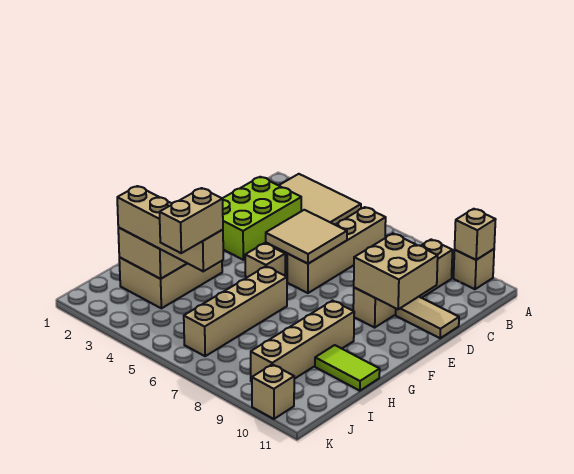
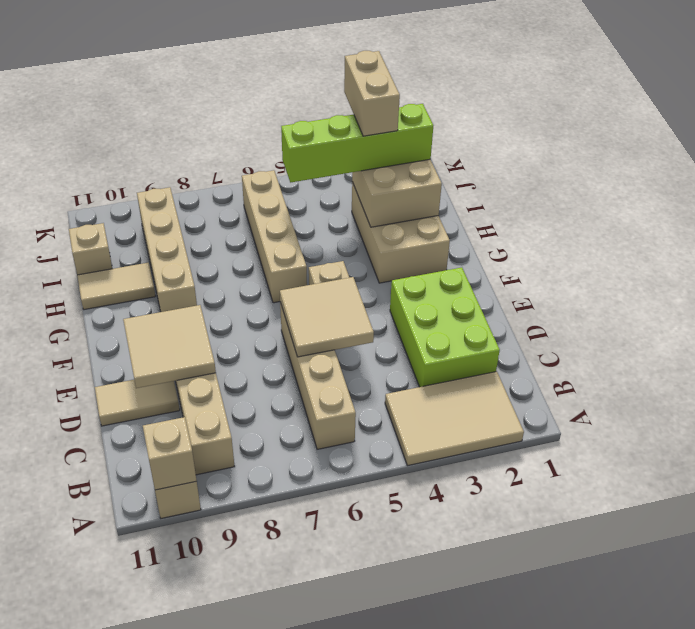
tan brick D9:E10 level 2 -> tan tile D9:E10 level 2
lime tile H10:H11 level 1 -> tan tile H10:H11 level 1
tan brick I2:I5 level 3 -> lime brick I2:I5 level 3
tan brick I5:J5 level 4 -> tan brick I3:J3 level 4
tan brick K10 level 1 -> tan brick I11 level 1

